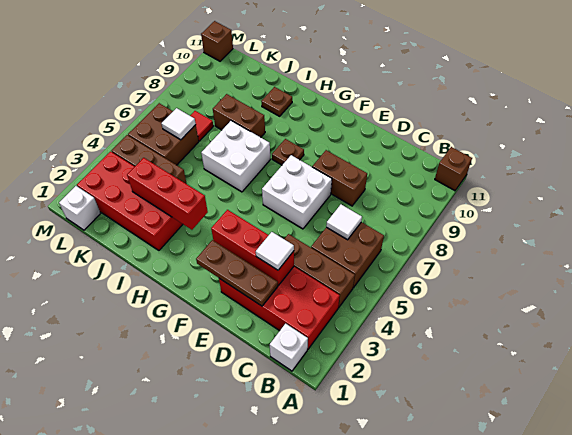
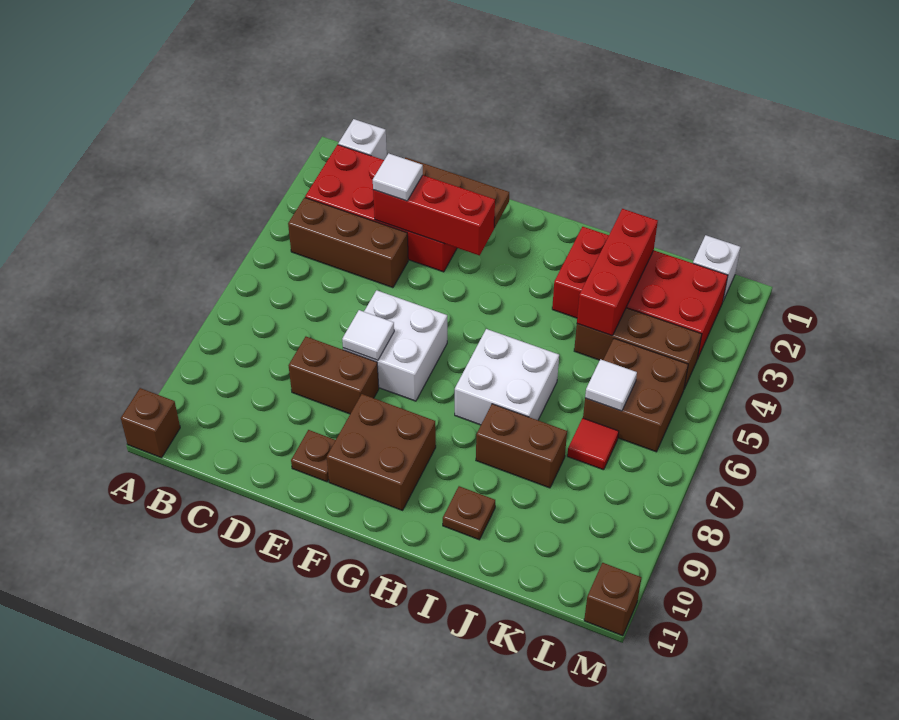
brown brick B5:C6 level 1 -> brown brick F9:G10 level 1
white tile C6 level 2 -> white tile E7 level 2
brown plate G8 level 1 -> brown plate E10 level 1
red brick H3:J3 level 2 -> red brick J2:J4 level 2

